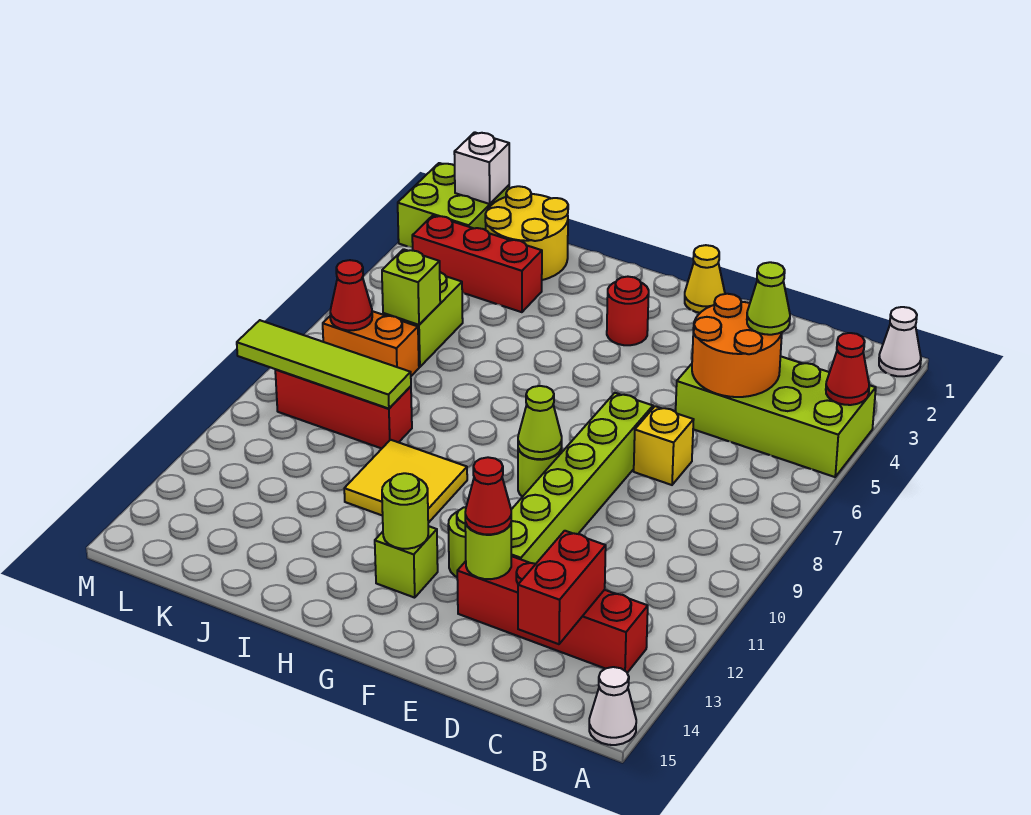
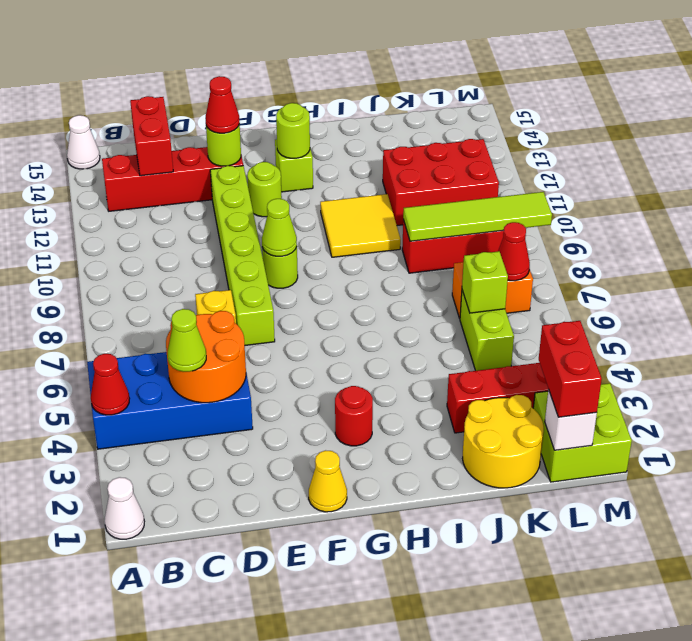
lime brick A4:D5 level 1 -> blue brick A4:D5 level 1
none -> red brick J11:L12 level 1
none -> red brick L1:L2 level 3

